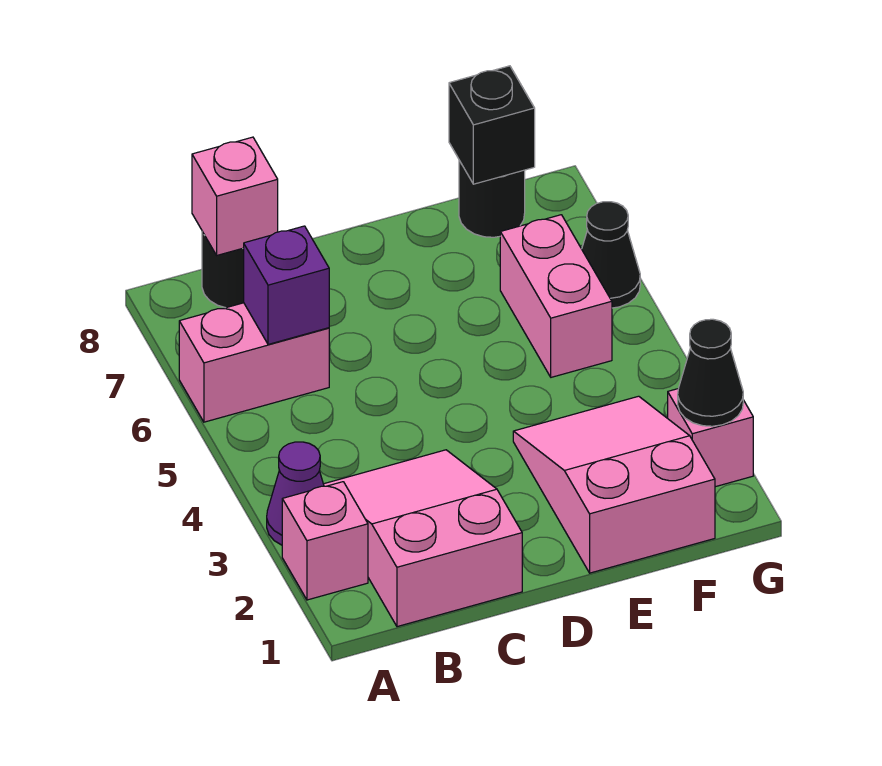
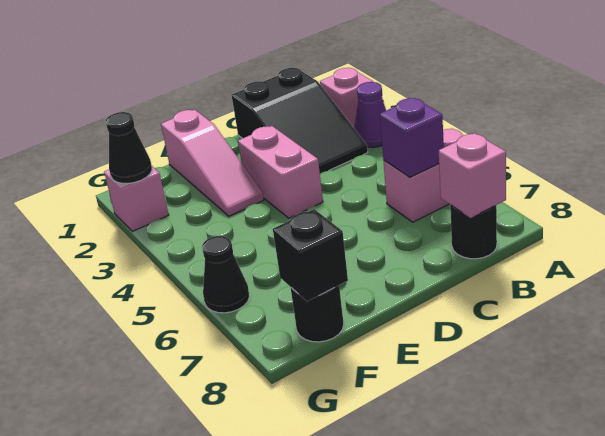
pink slope B1:C3 level 1 top 1 -> black slope B1:C3 level 1 top 1
pink slope E1:F3 level 1 top 1 -> pink slope E1:E3 level 1 top 1
pink brick F5:F6 level 1 -> pink brick D3:D4 level 1

